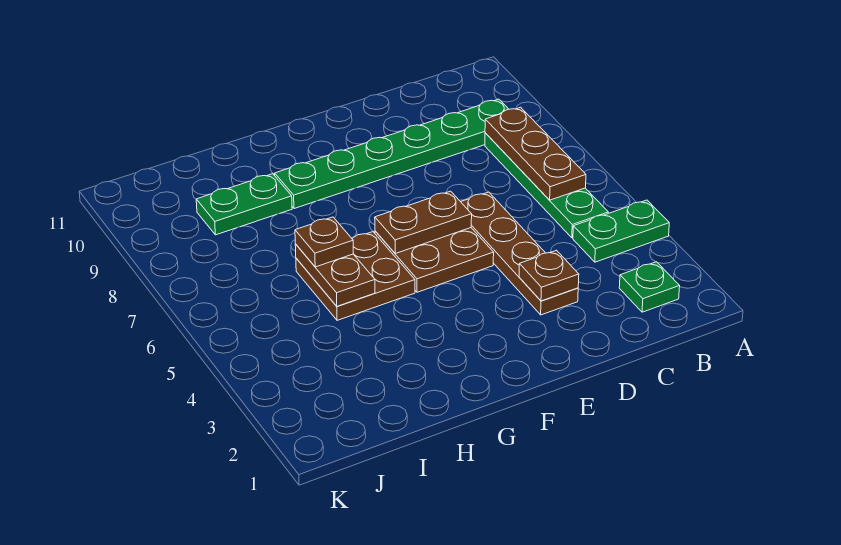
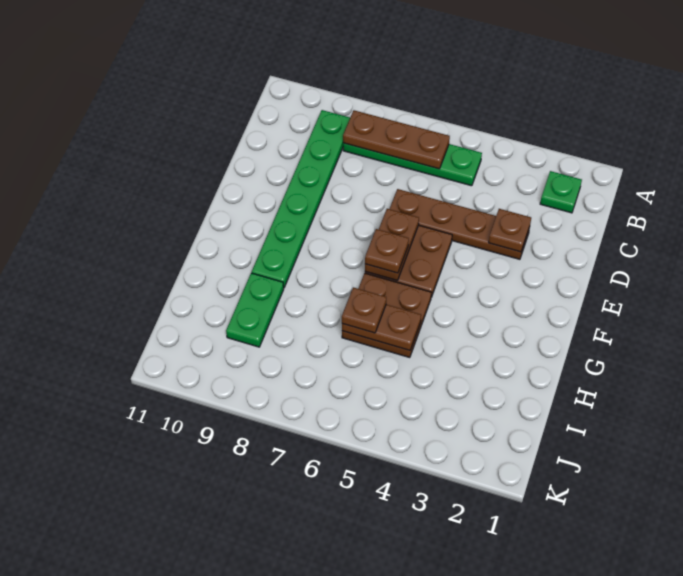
green plate A4:B4 level 1 -> none
none -> brown plate F6 level 3

